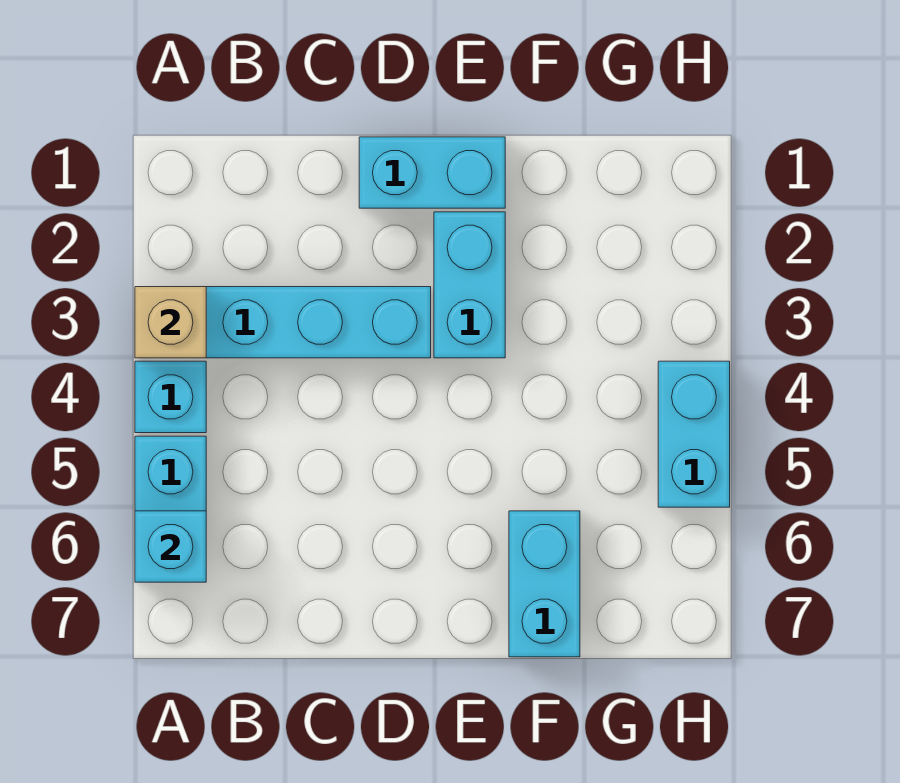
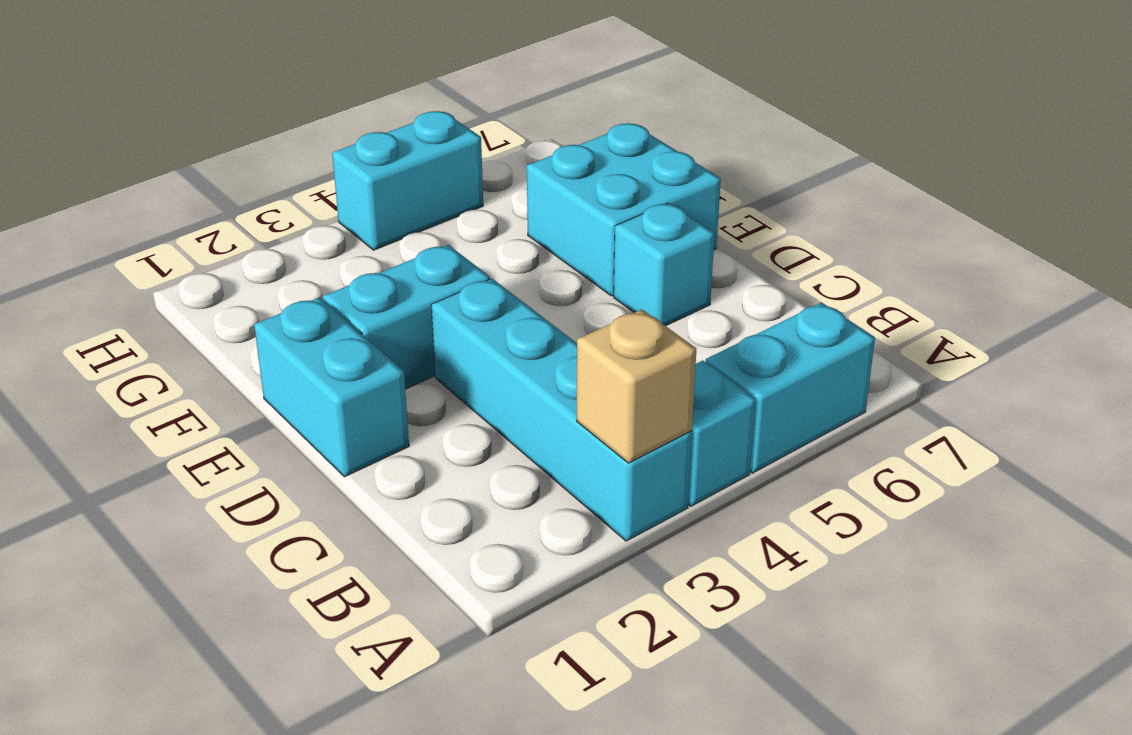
cyan brick A6 level 2 -> cyan brick D6 level 1
cyan brick F6:F7 level 1 -> cyan brick E6:F7 level 1

